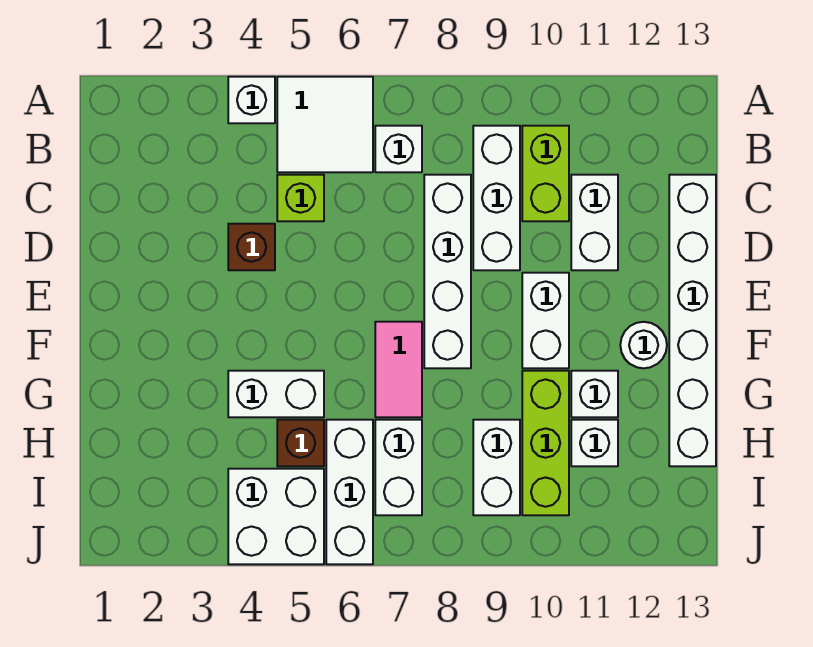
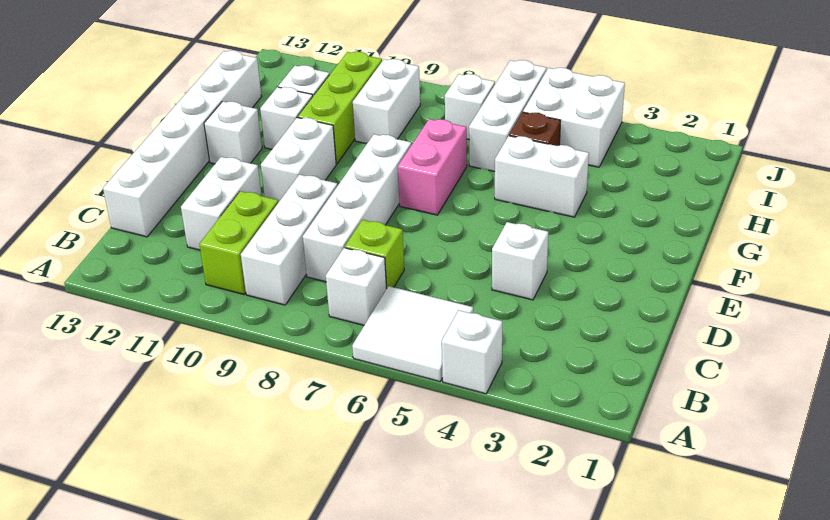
lime brick C5 level 1 -> lime brick C7 level 1
brown brick D4 level 1 -> white brick D4 level 1
pink tile F7:G7 level 1 -> pink brick F7:G7 level 1
white round brick F12 level 1 -> white brick F12 level 1
white brick H7:I7 level 1 -> white brick I7 level 1

